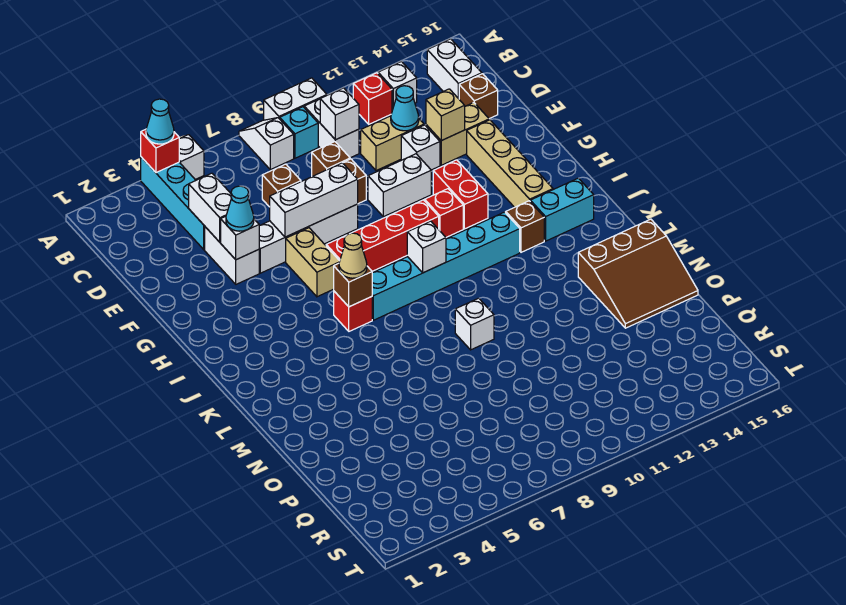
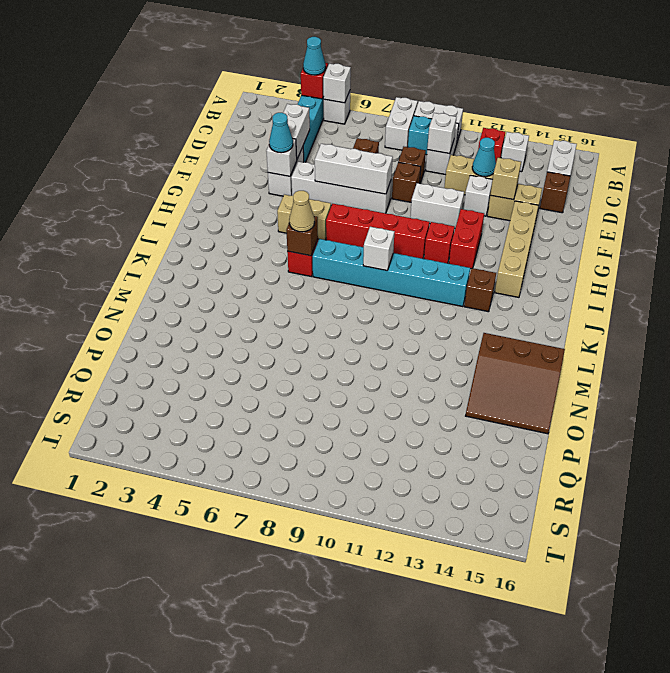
white slope A8:B8 level 1 top B -> white brick A8:B8 level 1
tan brick G6:H6 level 1 -> tan brick H5:H6 level 1
cyan brick J14:J15 level 1 -> none
white brick M9 level 1 -> white brick A5 level 2

